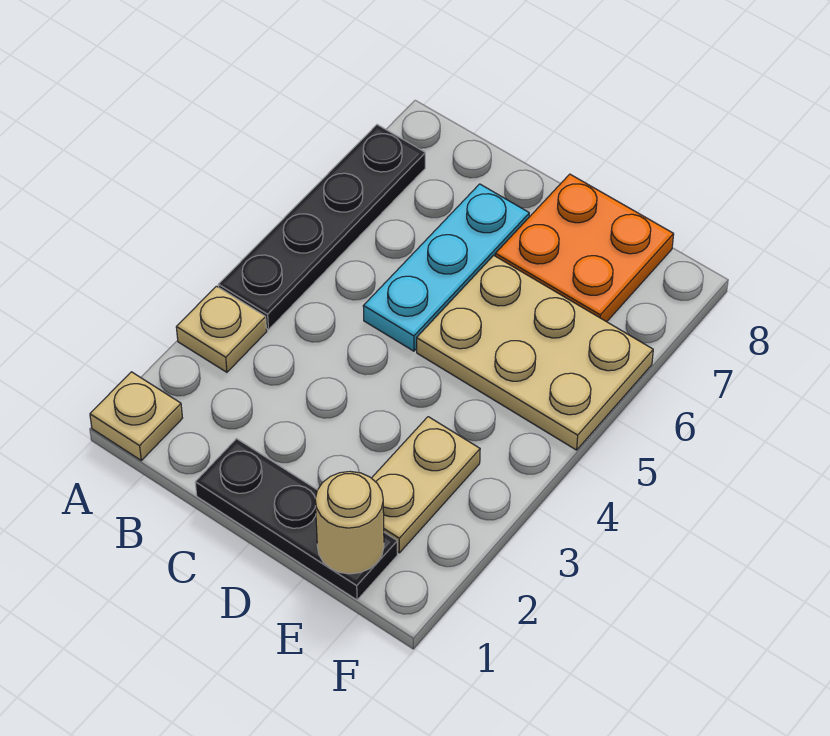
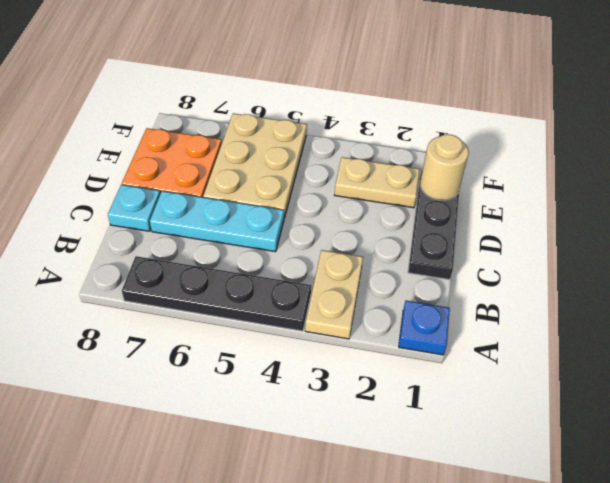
tan plate A1 level 1 -> blue plate A1 level 1
tan plate A3 level 1 -> tan plate A3:B3 level 1
none -> cyan plate C8 level 1

